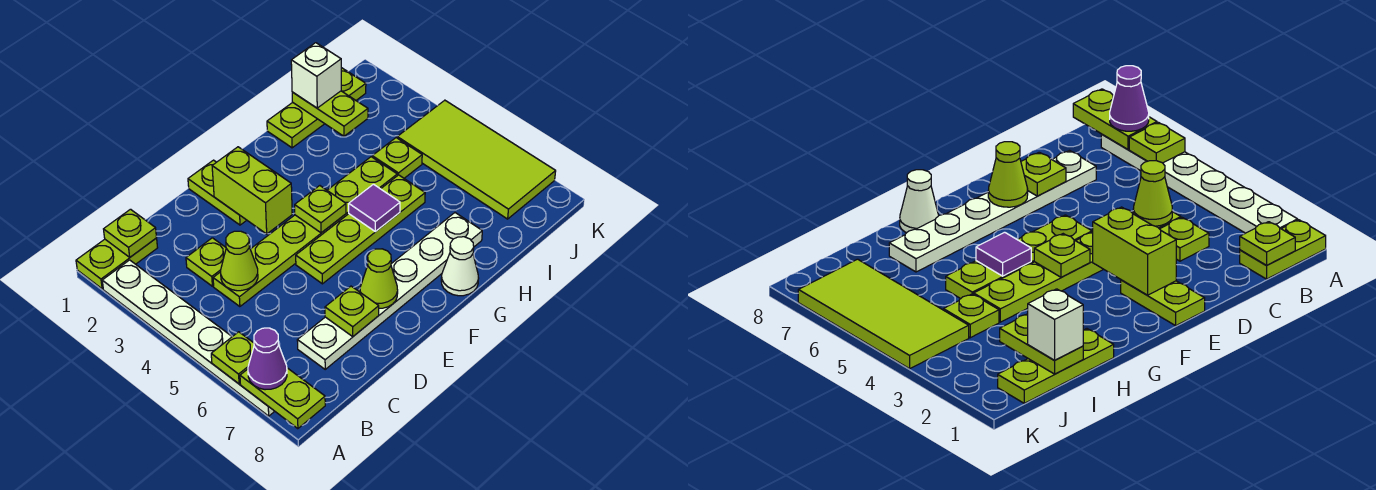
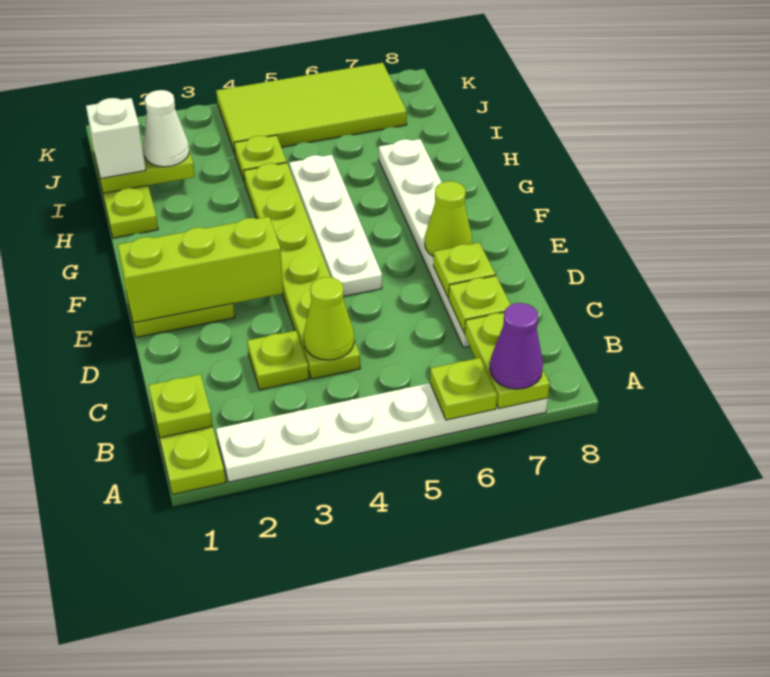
lime plate A7:A8 level 2 -> lime plate A7:B7 level 2
lime brick E2:E3 level 2 -> lime brick E1:E3 level 2
lime plate E5:H5 level 1 -> white plate E5:H5 level 1
lime plate F4 level 2 -> lime plate C7 level 2
purple tile G5 level 2 -> none
white cone G8 level 1 -> white cone I2 level 3

